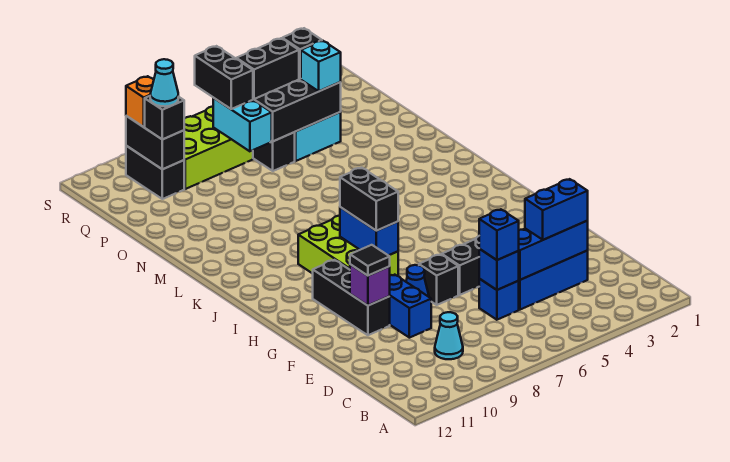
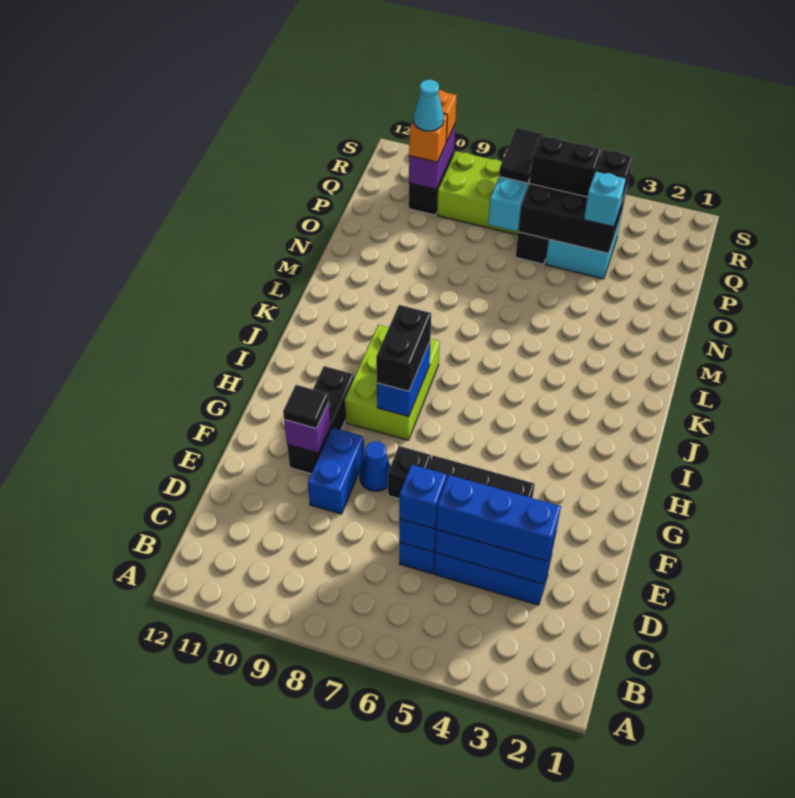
cyan cone C9 level 1 -> none
blue brick D3:D4 level 3 -> blue brick D3:D5 level 3
black brick Q7:R7 level 3 -> black tile Q7:R7 level 3
black brick Q10:R10 level 2 -> purple brick Q10:R10 level 2
black brick Q10 level 3 -> orange brick Q10 level 3

